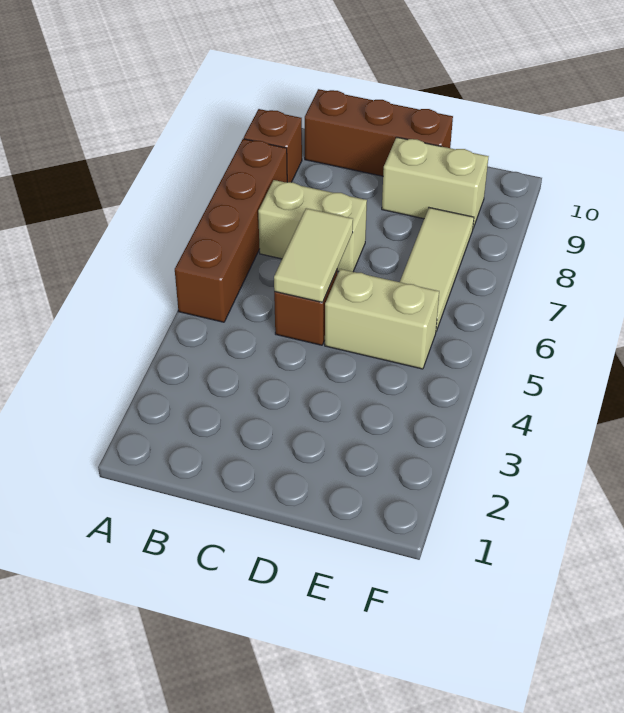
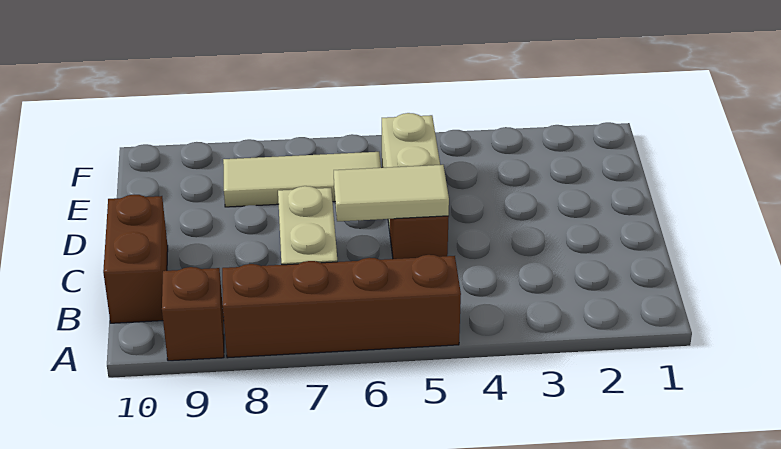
brown brick B10:D10 level 1 -> brown brick B10:C10 level 1
tan brick D9:E9 level 1 -> none

